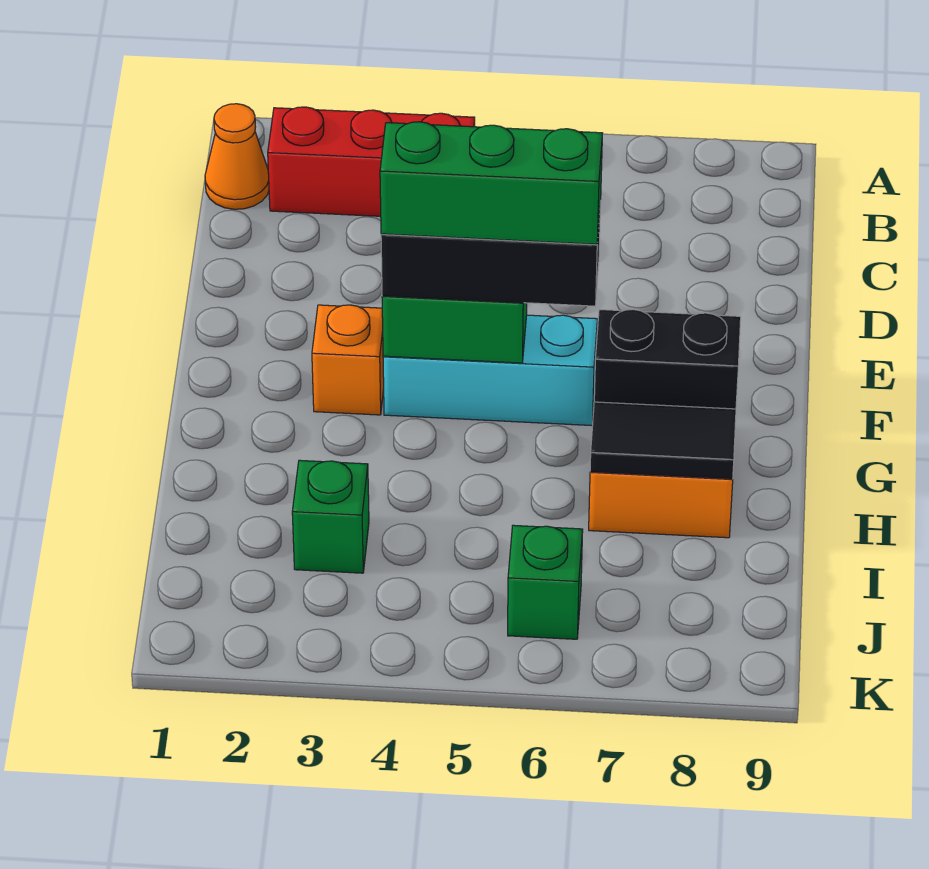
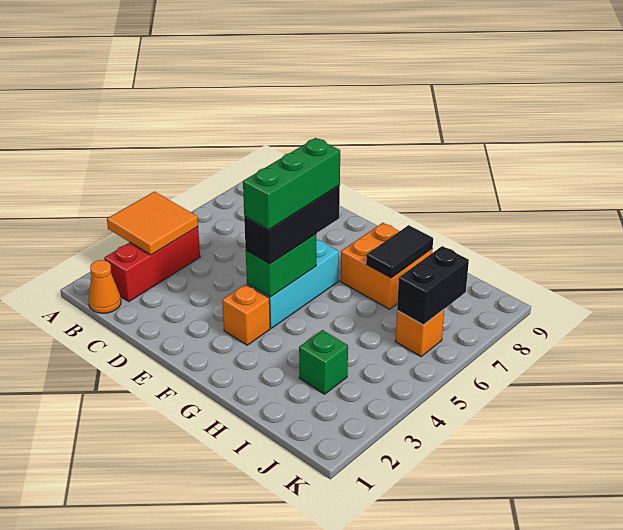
none -> orange tile A3:B4 level 2
black brick G7:G8 level 2 -> black brick J6:J7 level 2
green brick J6 level 1 -> orange brick J6 level 1

